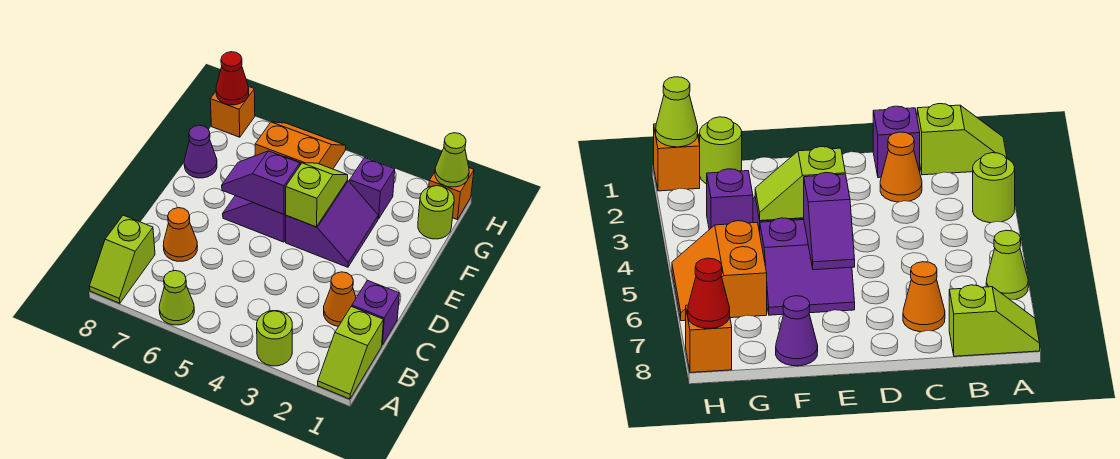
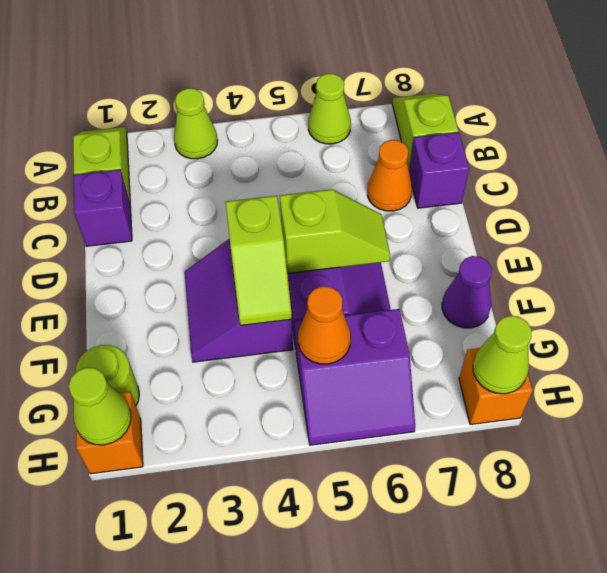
lime round brick A3 level 1 -> lime cone A3 level 1
orange cone C2 level 1 -> orange cone G5 level 2
purple slope E5:E6 level 2 top 5 -> lime slope E5:E6 level 2 top 5
purple brick G3 level 1 -> purple brick C8 level 1
orange slope G5:H6 level 1 top G -> purple slope G5:H6 level 1 top G
red cone H8 level 2 -> lime cone H8 level 2

